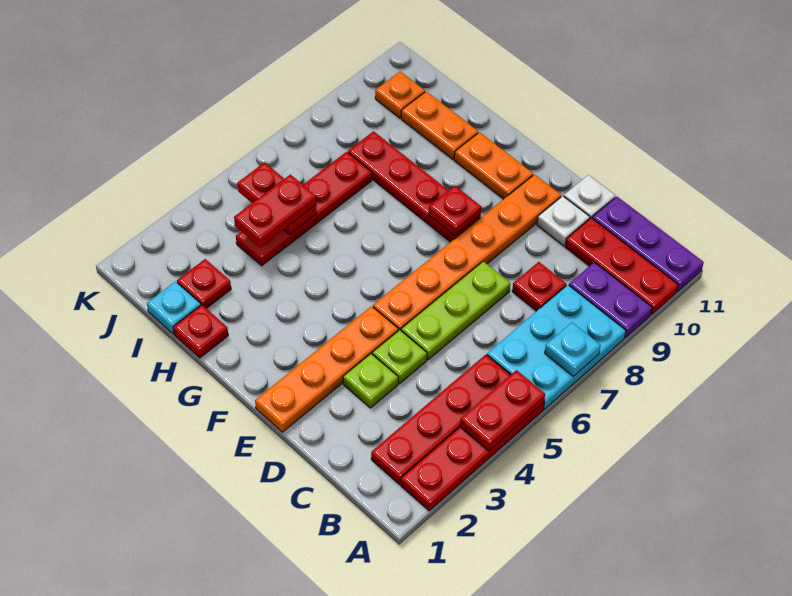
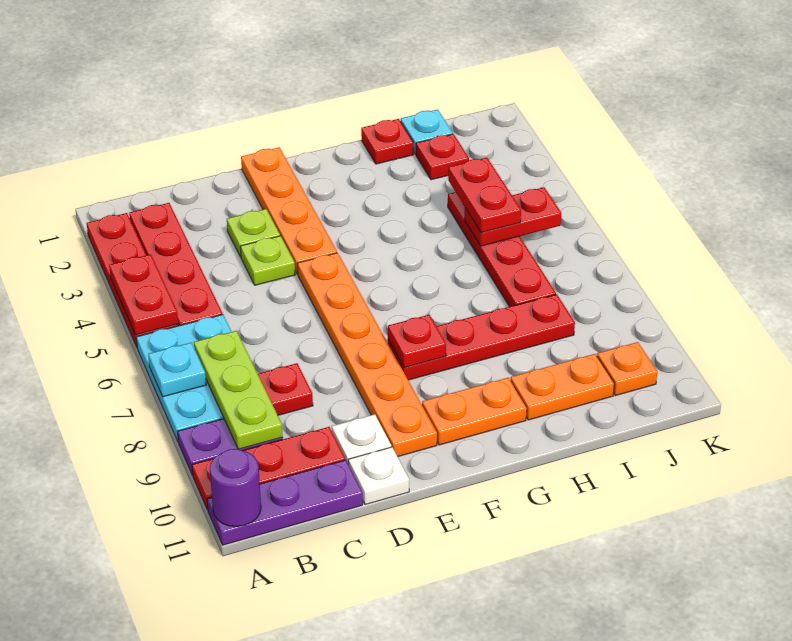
none -> purple round brick A11 level 2
lime plate D5:D7 level 1 -> lime plate B7:B9 level 2

